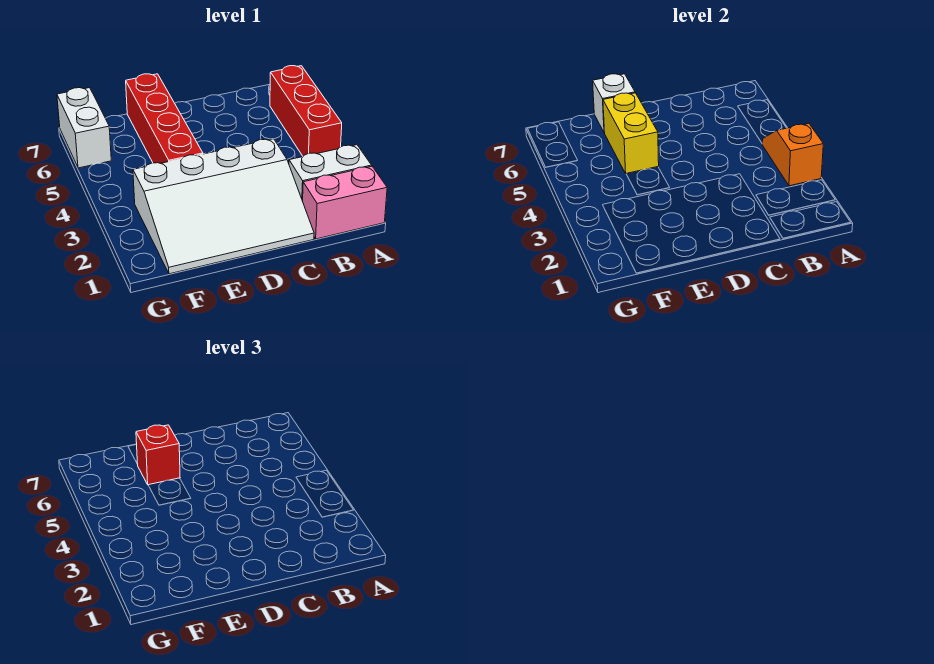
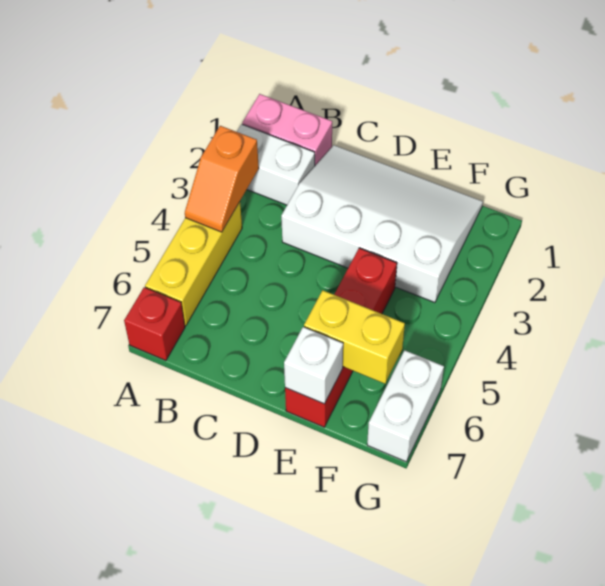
red brick A4:A6 level 1 -> yellow brick A4:A6 level 1
yellow brick E5:E6 level 2 -> yellow brick E6:F6 level 2
red brick E6 level 3 -> red brick A7 level 1

